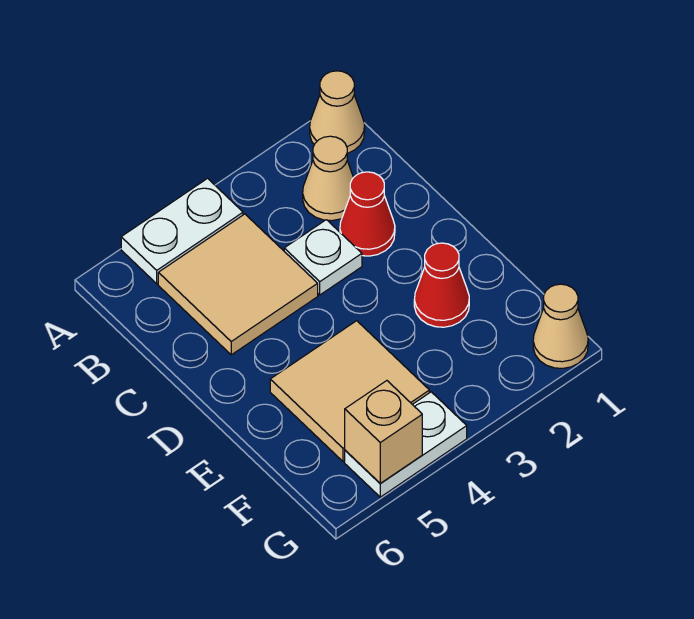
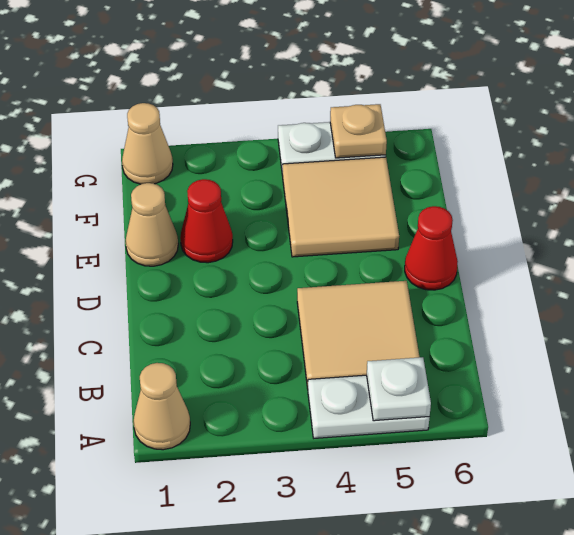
tan cone B2 level 1 -> tan cone E1 level 1
red cone C2 level 1 -> red cone D6 level 1
white plate C3 level 1 -> white plate A5 level 2
tan brick G5 level 2 -> tan plate G5 level 2

